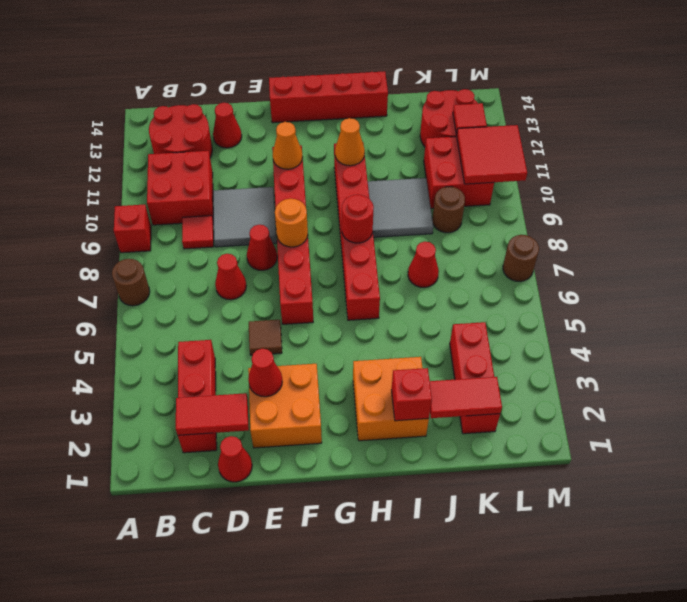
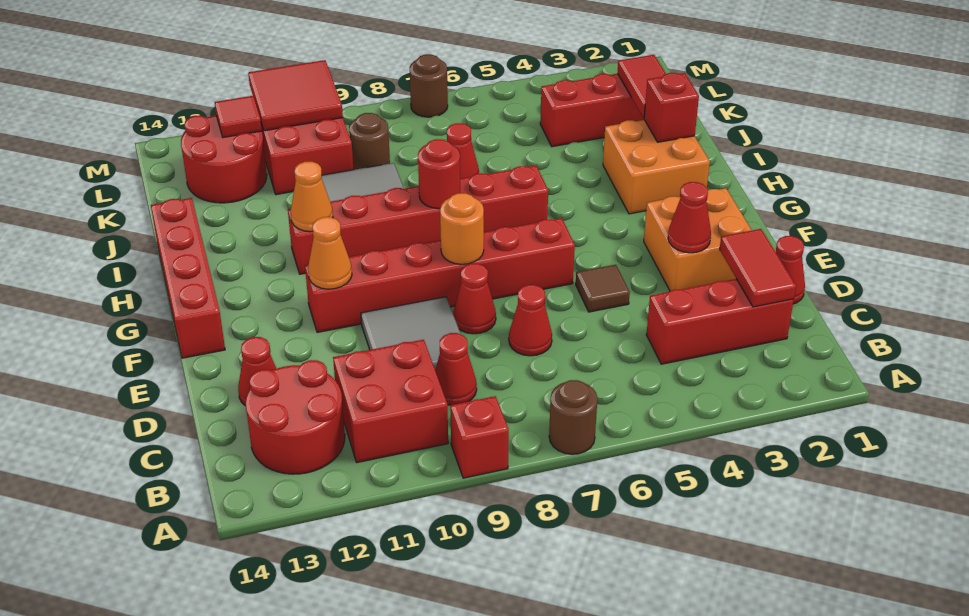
red tile C9 level 1 -> red cone C9 level 1

